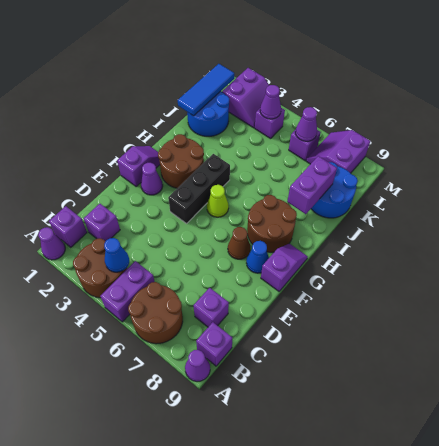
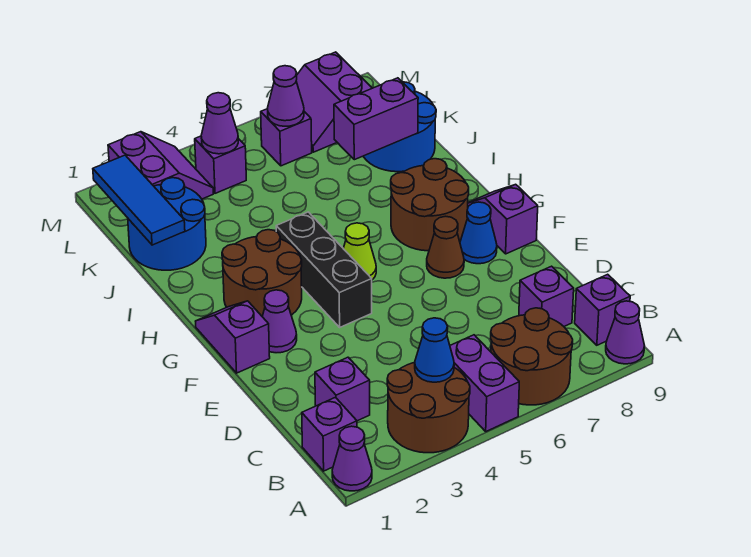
purple brick I8:J8 level 2 -> purple brick J7:J8 level 2

